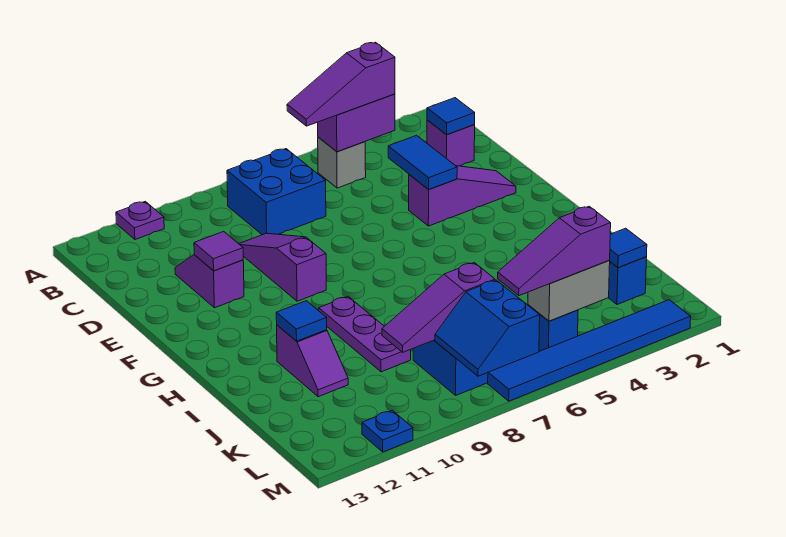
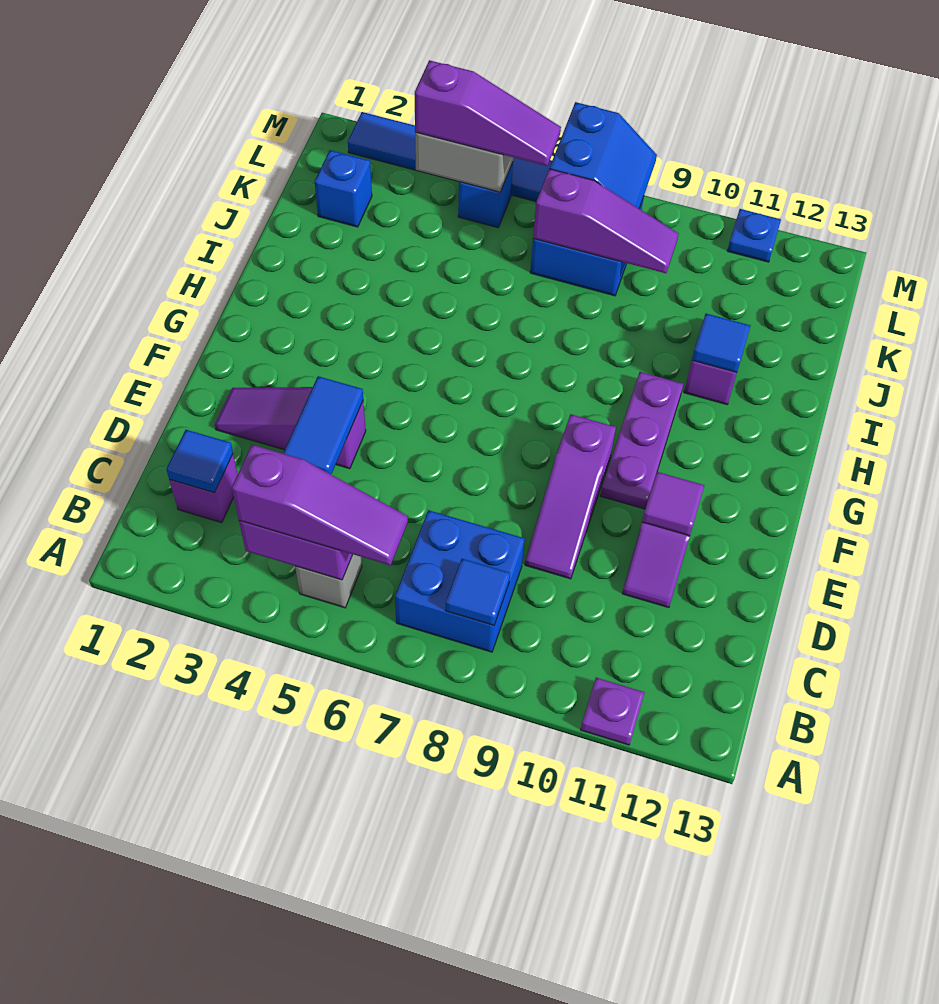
purple plate H9:J9 level 1 -> purple plate F10:H10 level 1
blue tile K2 level 2 -> blue tile B8 level 2

